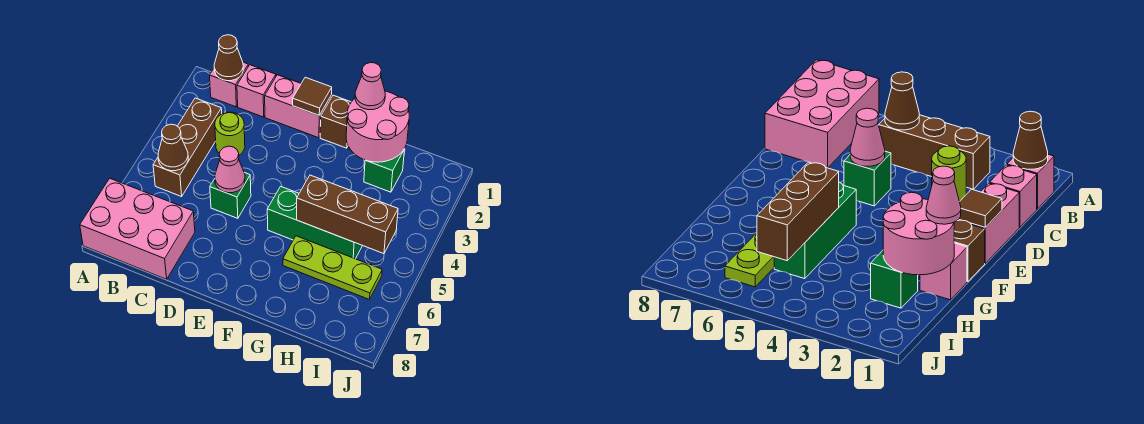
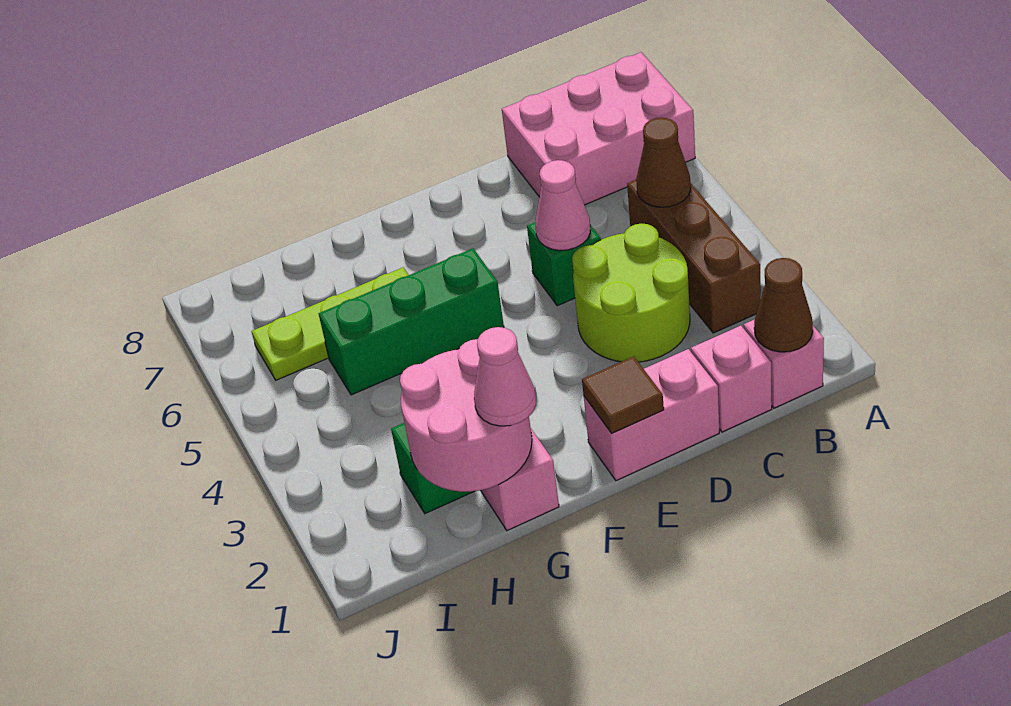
lime round brick C3 level 1 -> lime round brick C3:D4 level 1
brown brick F1 level 1 -> none
brown brick G5:I5 level 2 -> none

